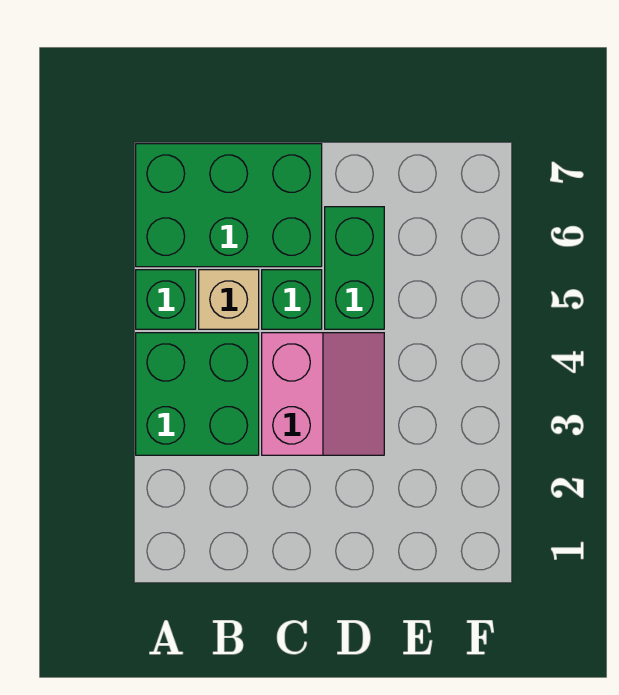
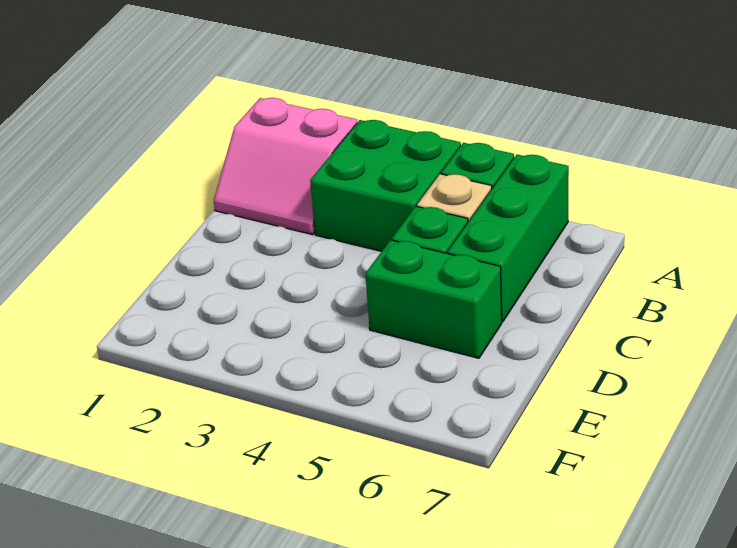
green brick A6:C7 level 1 -> green brick A6:C6 level 1
pink slope C3:D4 level 1 top C -> pink slope A1:B2 level 1 top A

